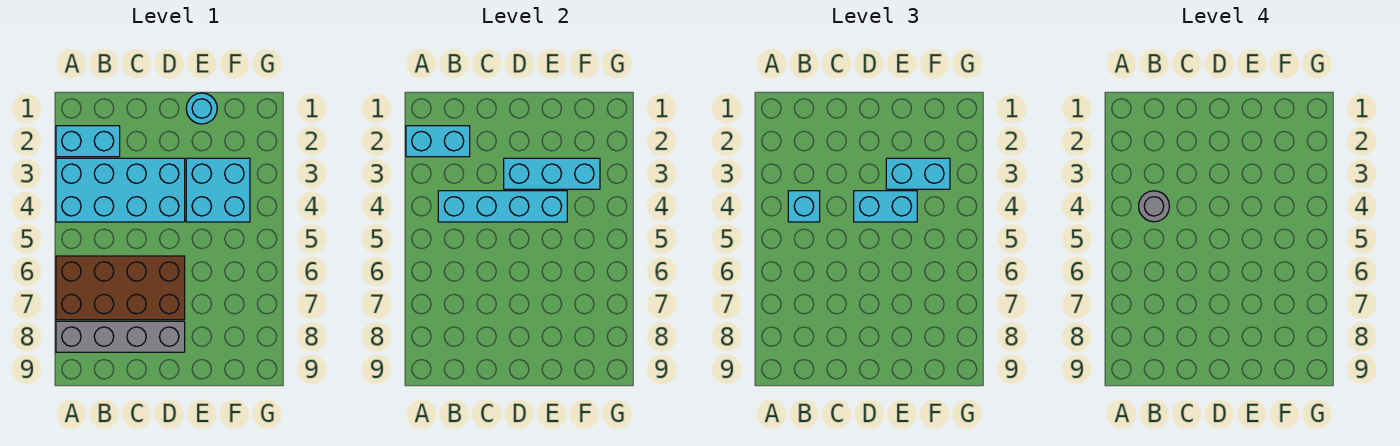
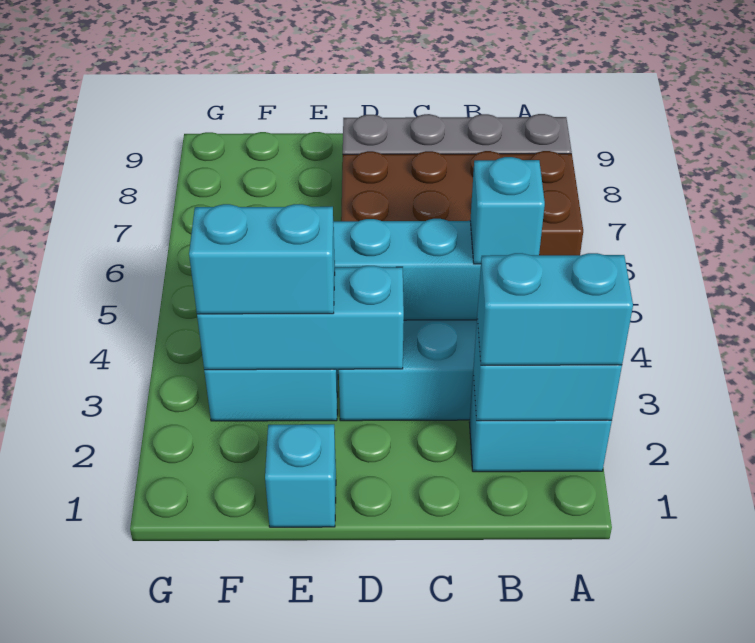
grey round brick B4 level 4 -> none
cyan brick D4:E4 level 3 -> cyan brick A2:B2 level 3
cyan round brick E1 level 1 -> cyan brick E1 level 1

